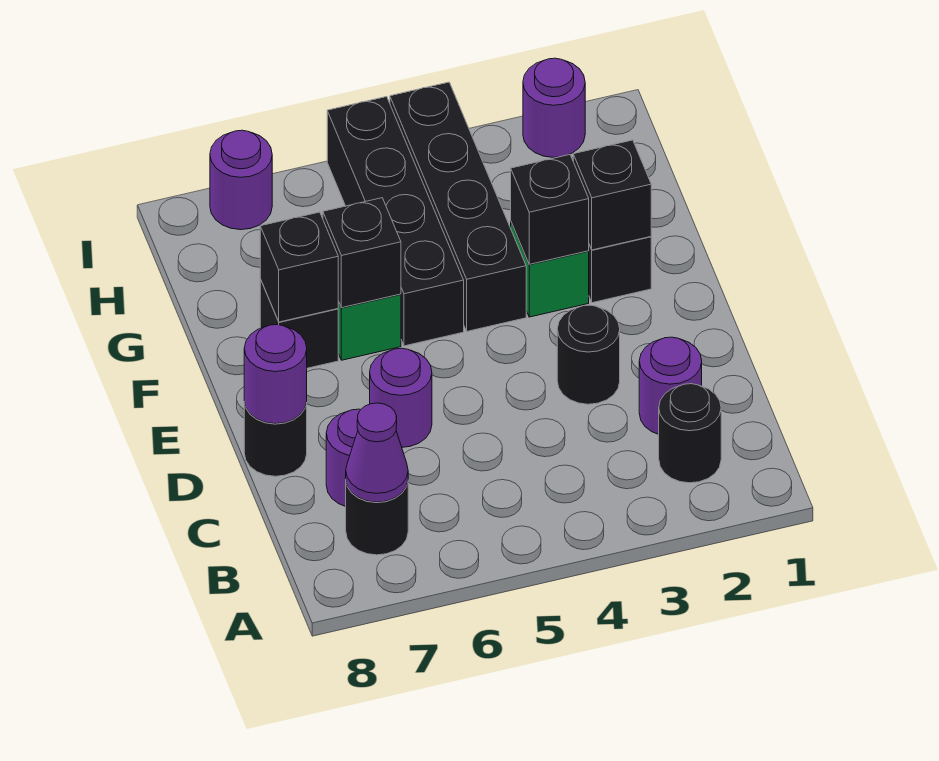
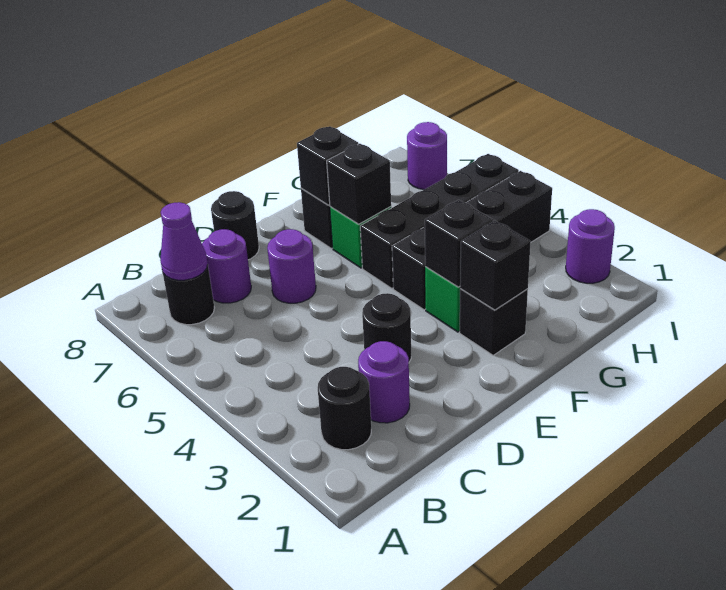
purple round brick D8 level 2 -> none

